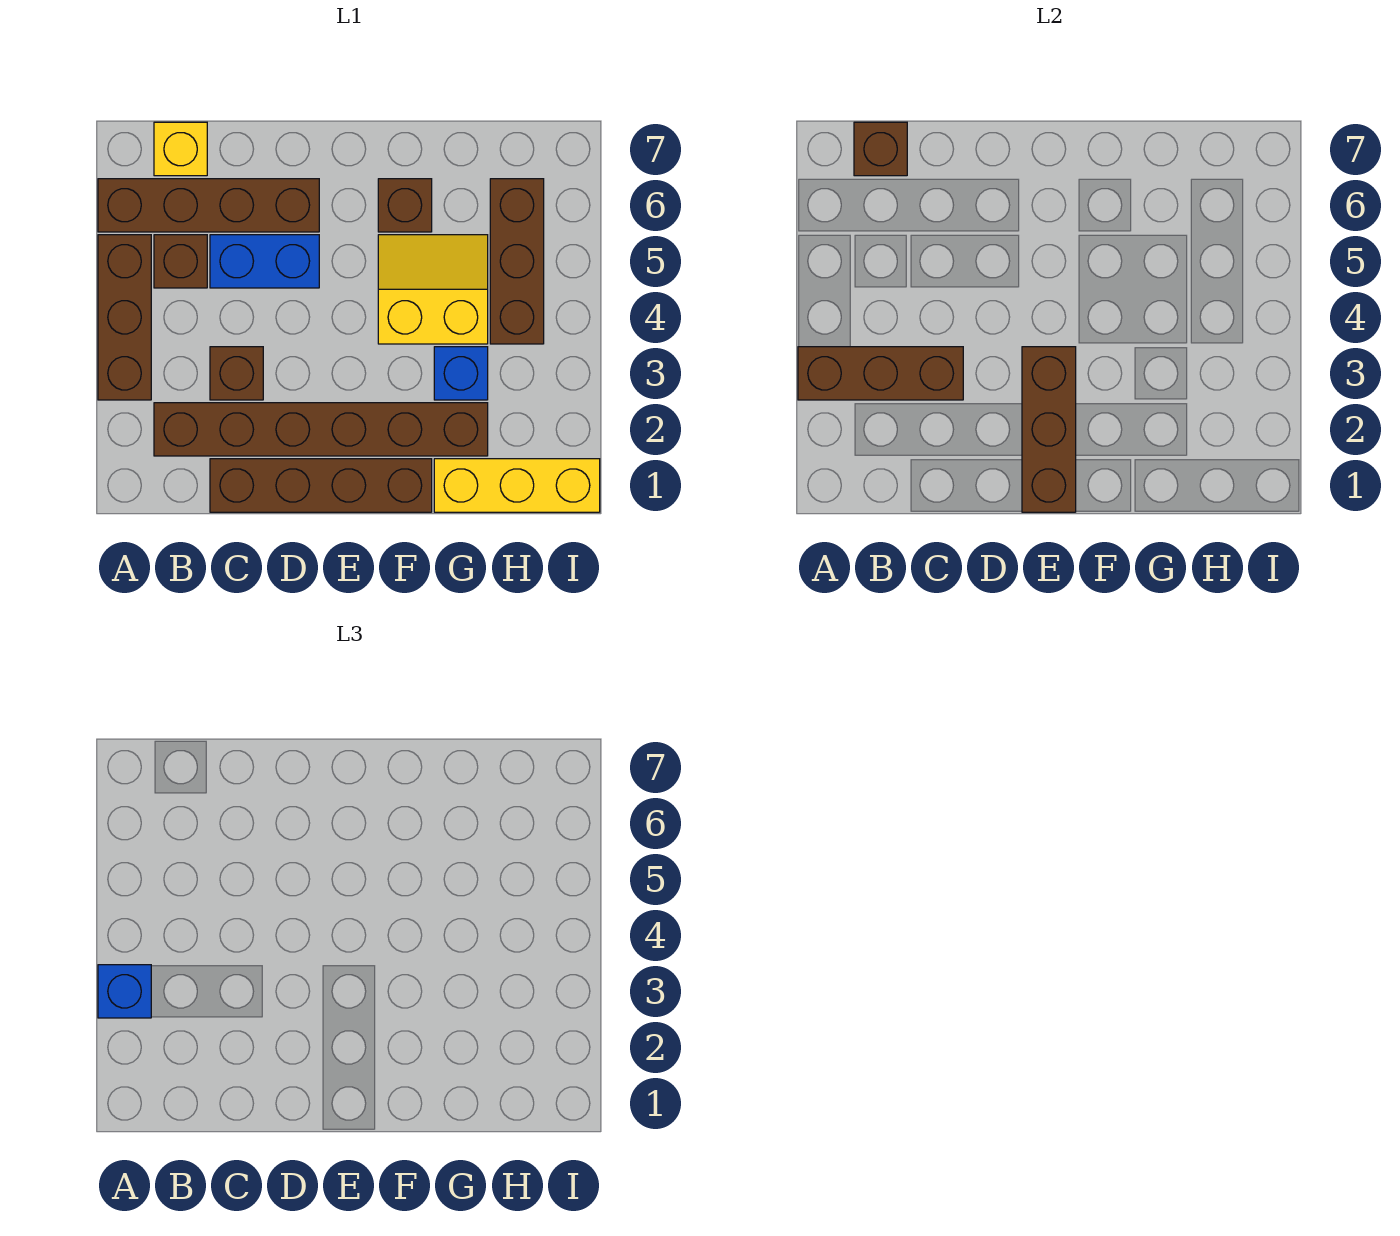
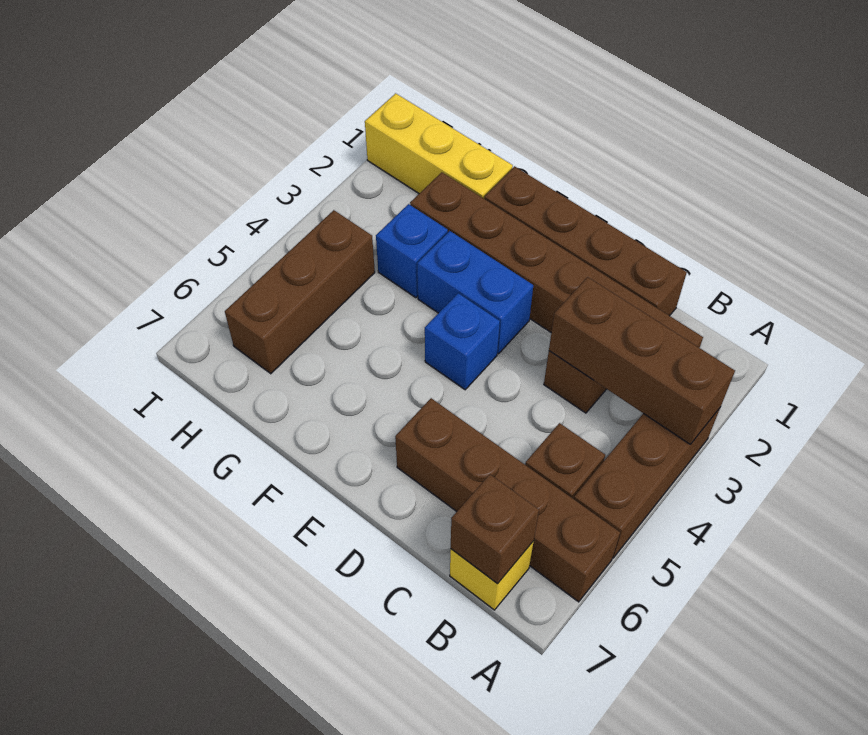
blue brick A3 level 3 -> blue brick E4 level 1
blue brick C5:D5 level 1 -> blue brick E3:F3 level 1
brown brick E1:E3 level 2 -> none
yellow slope F4:G5 level 1 top 4 -> none
brown brick F6 level 1 -> none

